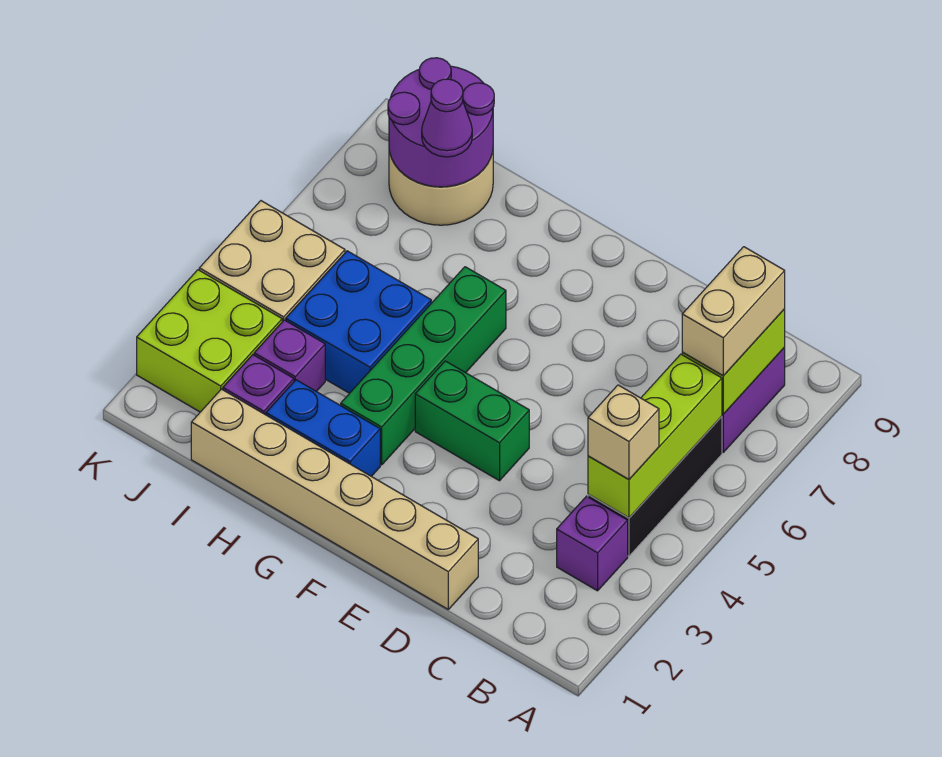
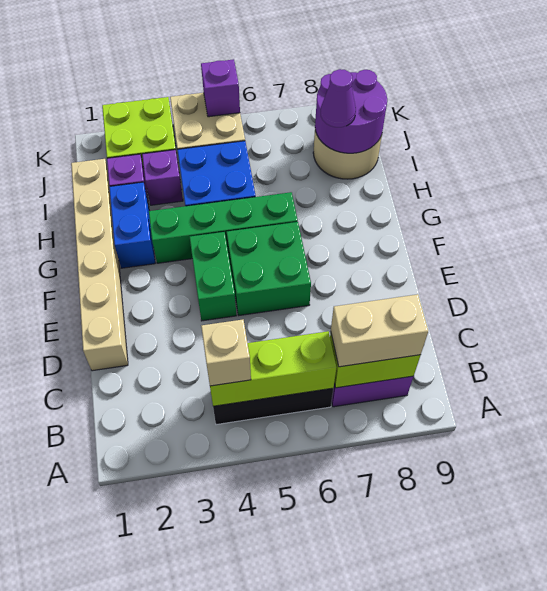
purple brick B3 level 1 -> purple brick K5 level 2
none -> green brick E5:F6 level 1

